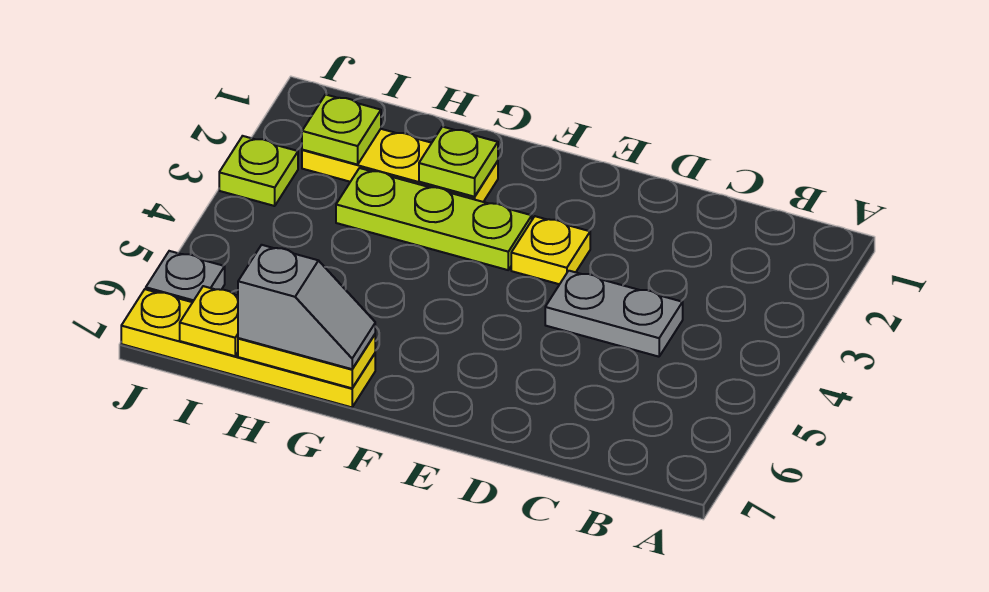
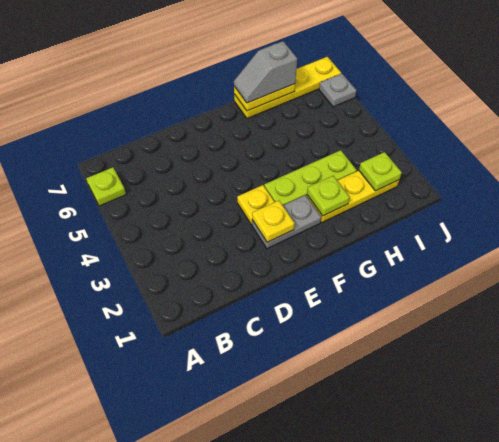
grey plate C4:D4 level 1 -> grey plate E2:F2 level 1
yellow plate I7 level 2 -> yellow plate E2 level 2
lime plate J3 level 1 -> lime plate A6 level 1

